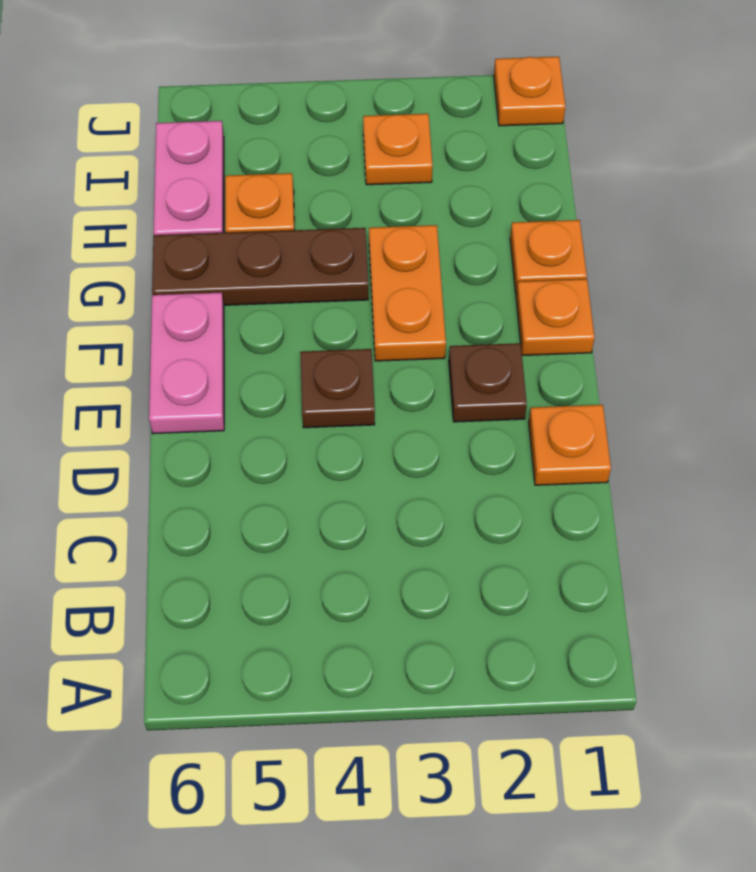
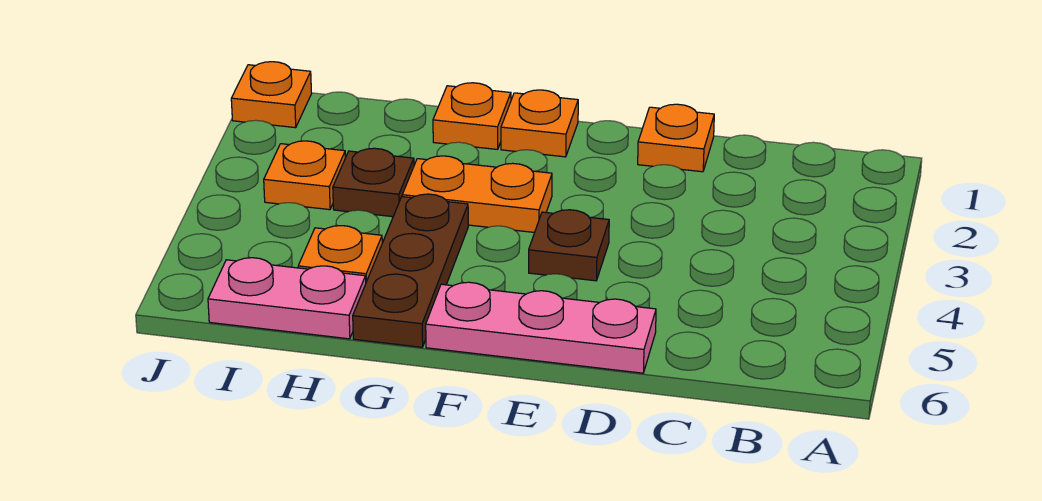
brown plate E2 level 1 -> brown plate H3 level 1
pink plate E6:F6 level 1 -> pink plate D6:F6 level 1

